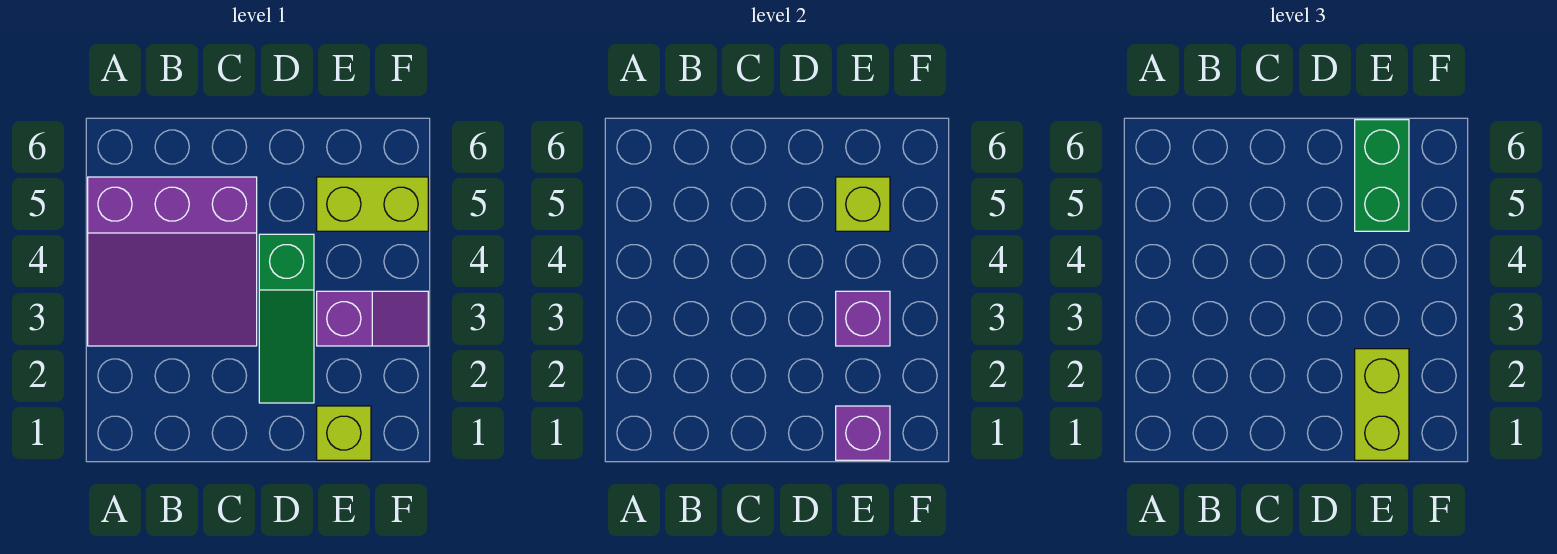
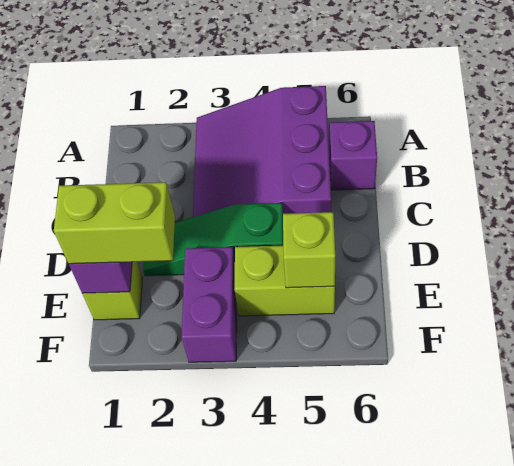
purple slope E3:F3 level 1 top E -> purple brick E3:F3 level 1
purple brick E3 level 2 -> purple brick B6 level 1
lime brick E5:F5 level 1 -> lime brick E4:E5 level 1
green brick E5:E6 level 3 -> none

